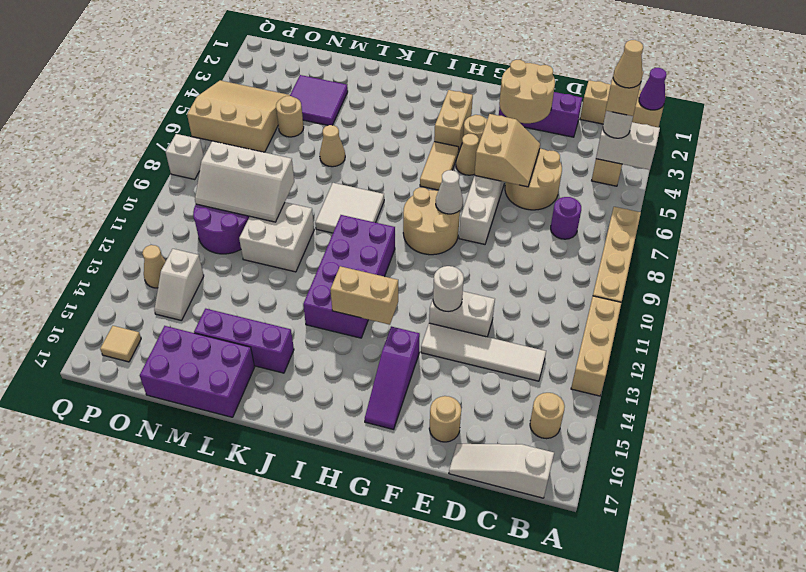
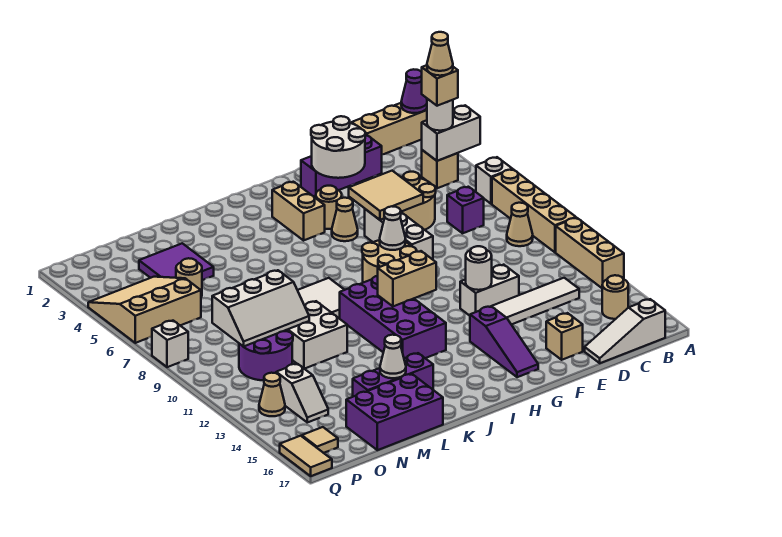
none -> white brick A6 level 1
purple round brick C7 level 1 -> purple brick C7 level 1
tan round brick E2:F3 level 2 -> white round brick E2:F3 level 2
tan slope E5:F6 level 2 top F -> tan tile E5:F6 level 2
tan round brick E16 level 1 -> tan brick E16 level 1
tan tile H5:H6 level 1 -> tan tile Q16:Q17 level 1
tan brick H13:I13 level 2 -> tan brick H11:I11 level 2
tan cone L6 level 1 -> tan cone B9 level 1
none -> white cone L15 level 2

